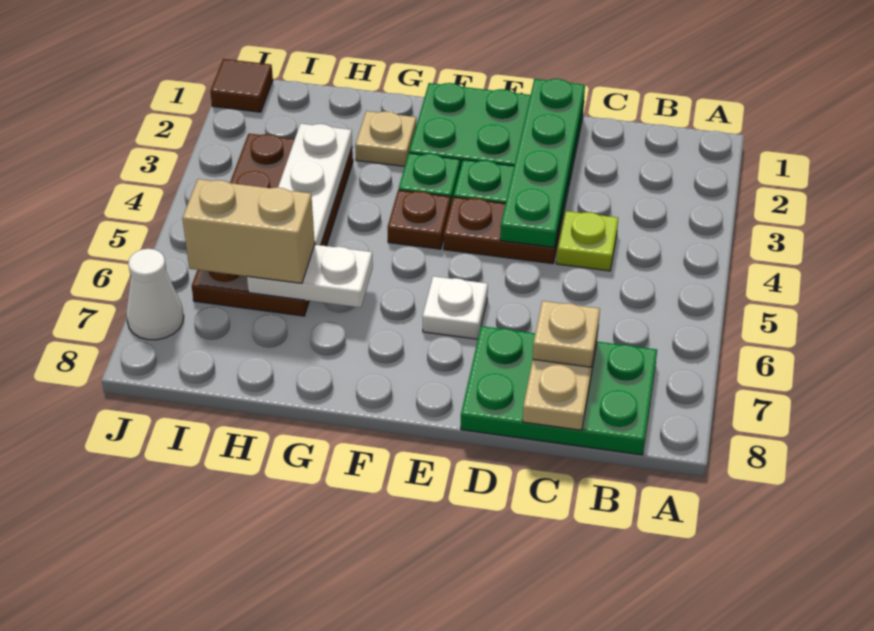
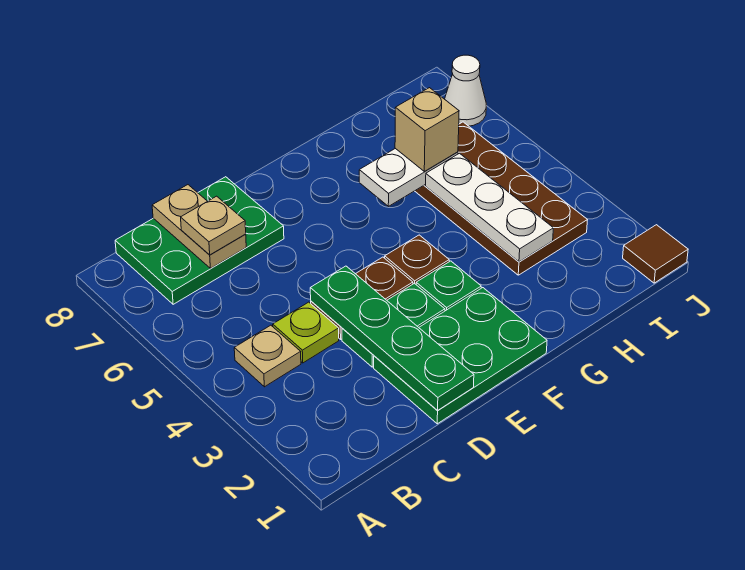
white plate E6 level 1 -> none
tan plate G2 level 1 -> tan plate B4 level 1
tan brick H6:I6 level 3 -> tan brick H6 level 3

